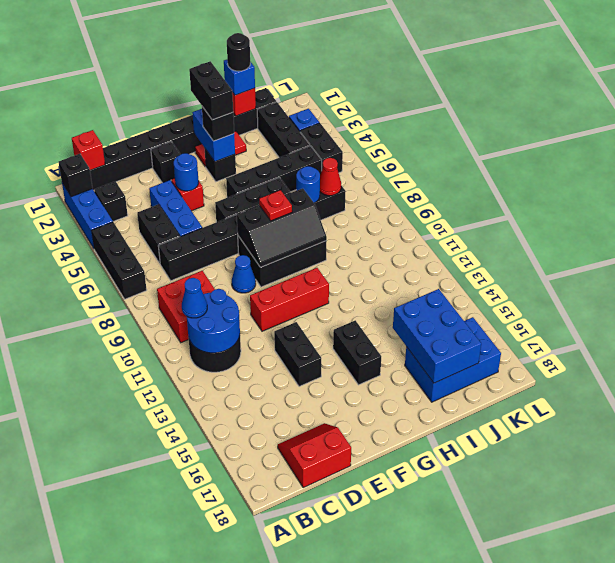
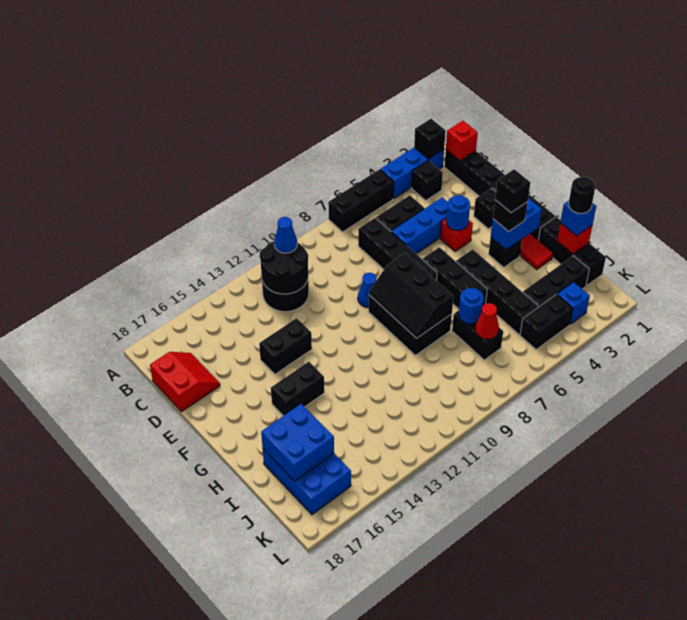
red brick B9:C10 level 1 -> none
blue round brick B11:C12 level 2 -> black round brick B11:C12 level 2
red brick E11:G11 level 1 -> none
black brick G2:G3 level 4 -> black brick G3 level 4
red plate G8 level 3 -> none
blue brick I15:J17 level 2 -> blue brick I16:J17 level 2

